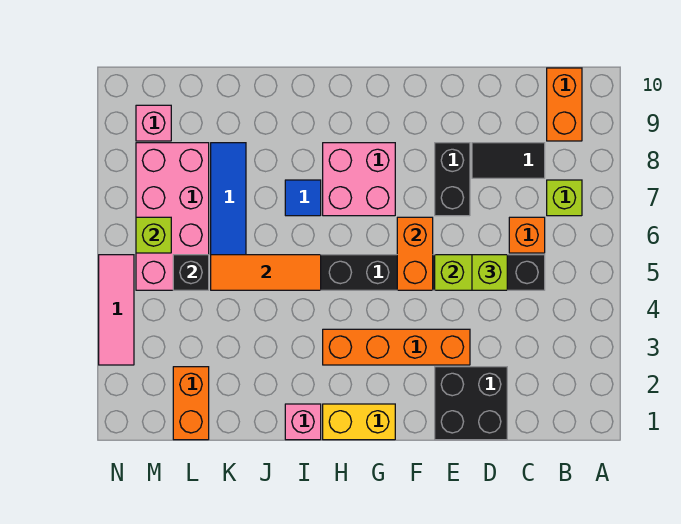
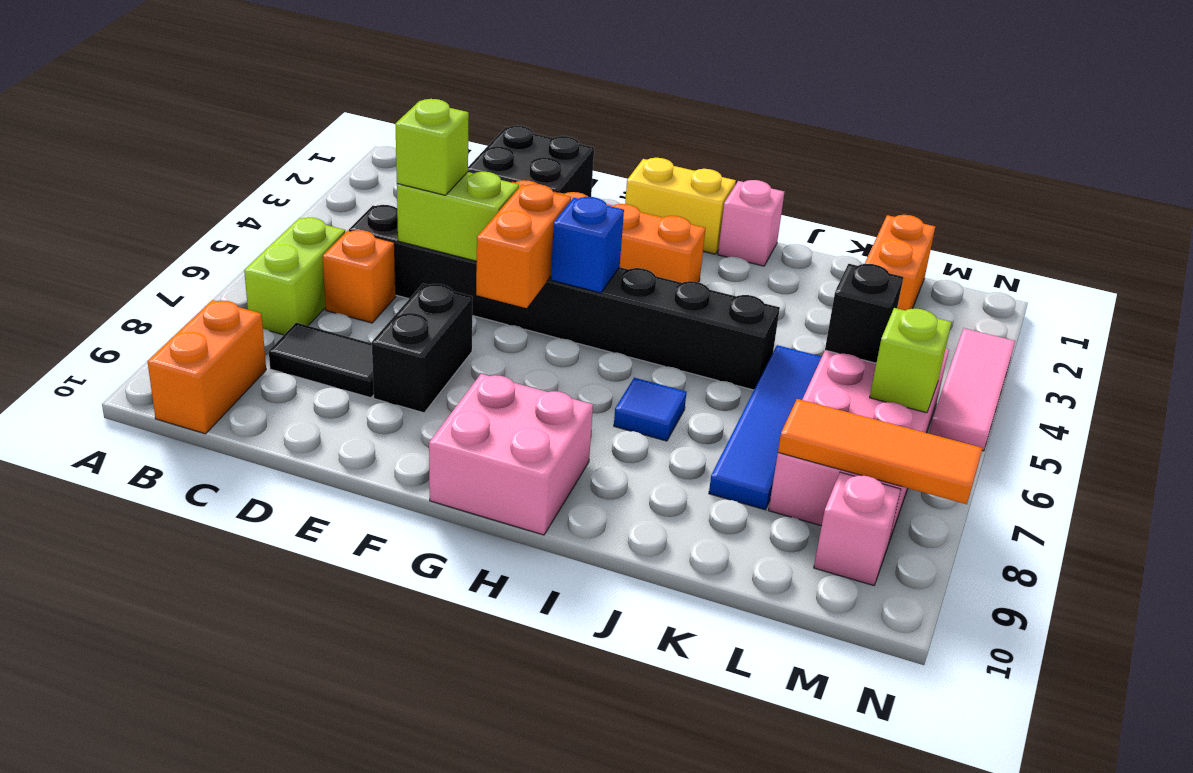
lime brick B7 level 1 -> lime brick B6:B7 level 1
none -> blue brick G5 level 2
pink brick G7:H8 level 1 -> pink brick G9:H10 level 1
orange tile I5:K5 level 2 -> orange tile L8:N8 level 2

